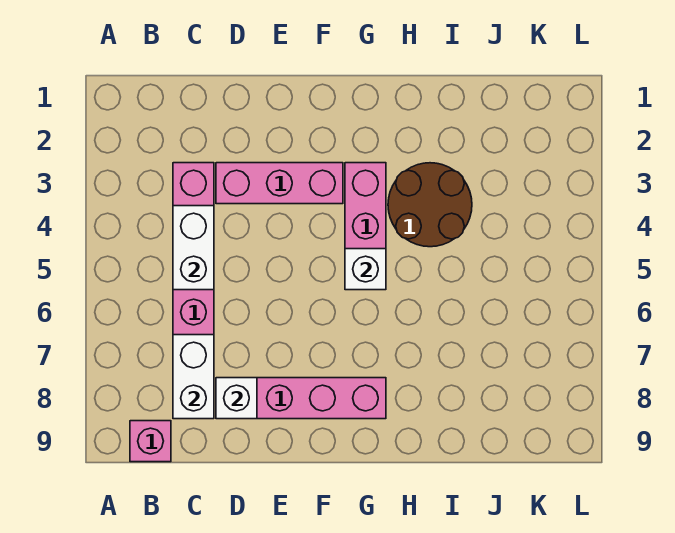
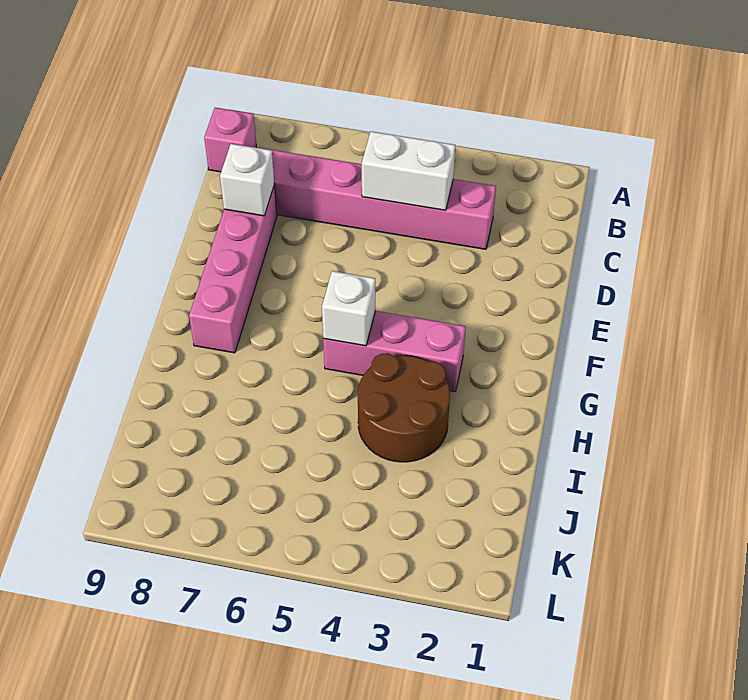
white brick C7:C8 level 2 -> none
pink brick D3:F3 level 1 -> none

